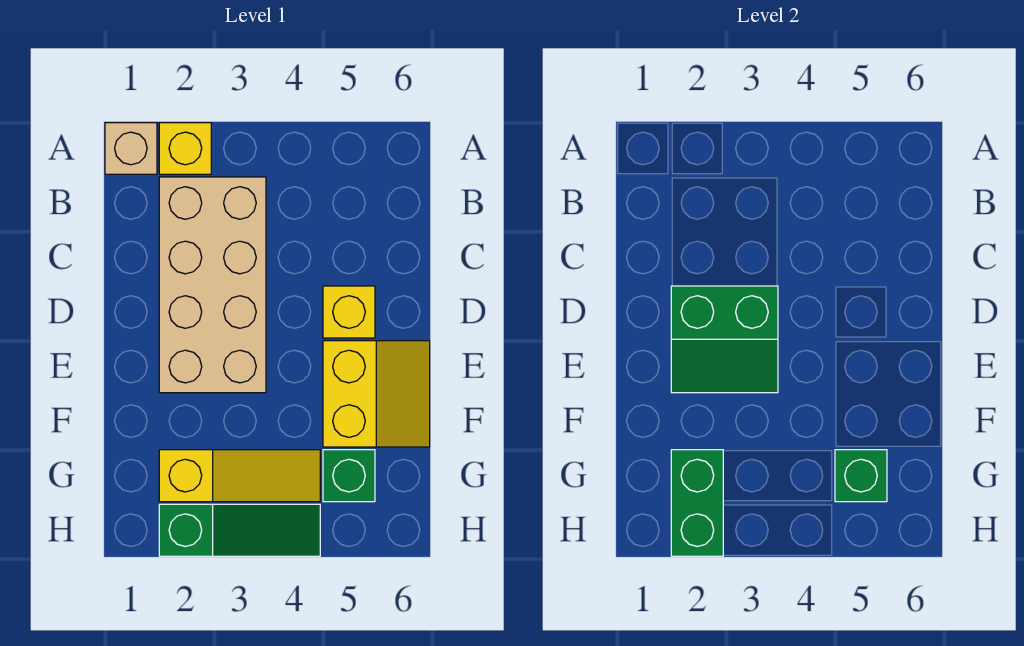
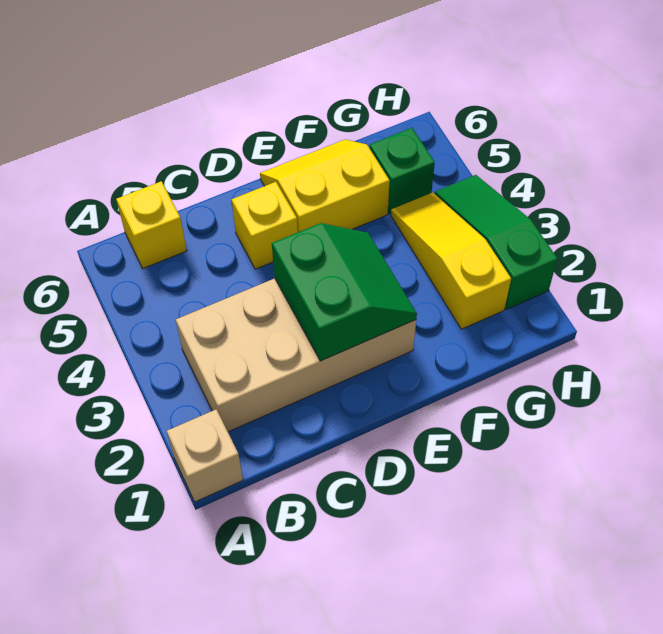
yellow brick A2 level 1 -> yellow brick B6 level 1
green brick G2:H2 level 2 -> none
green brick G5 level 2 -> none

